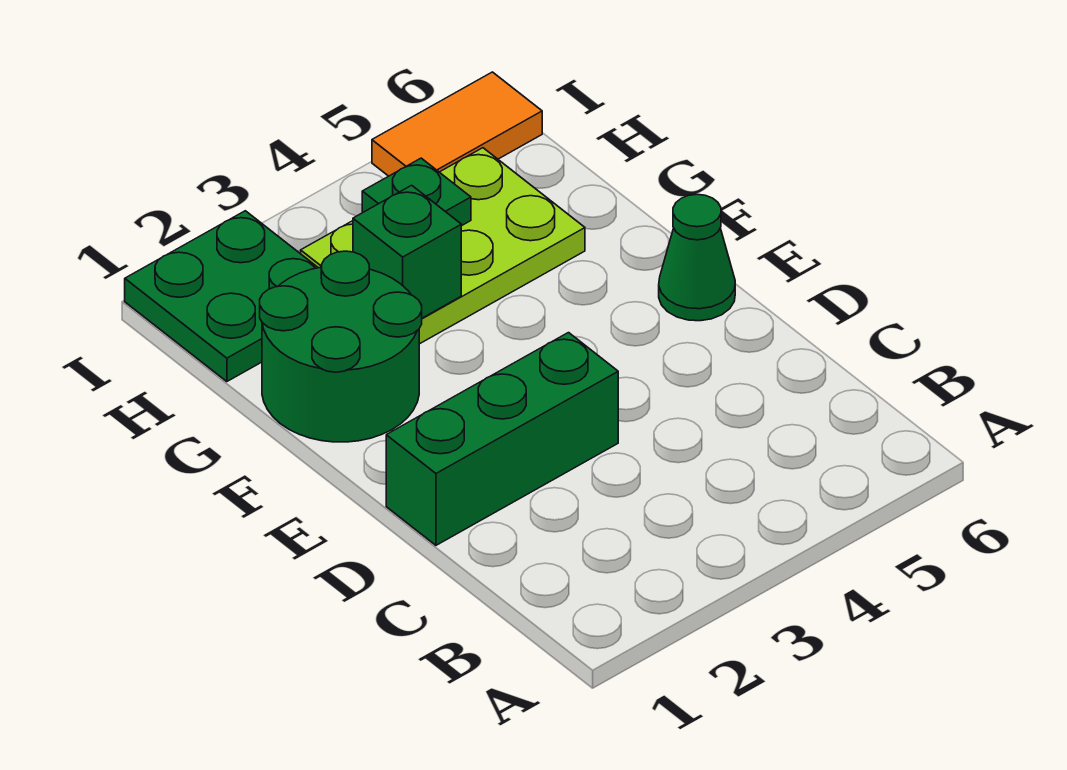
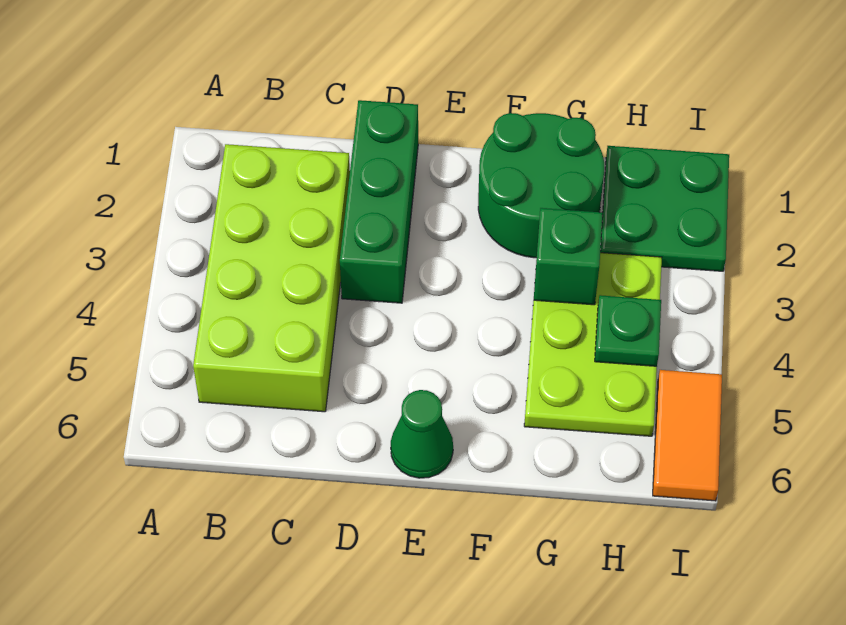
none -> lime brick B2:C5 level 1

